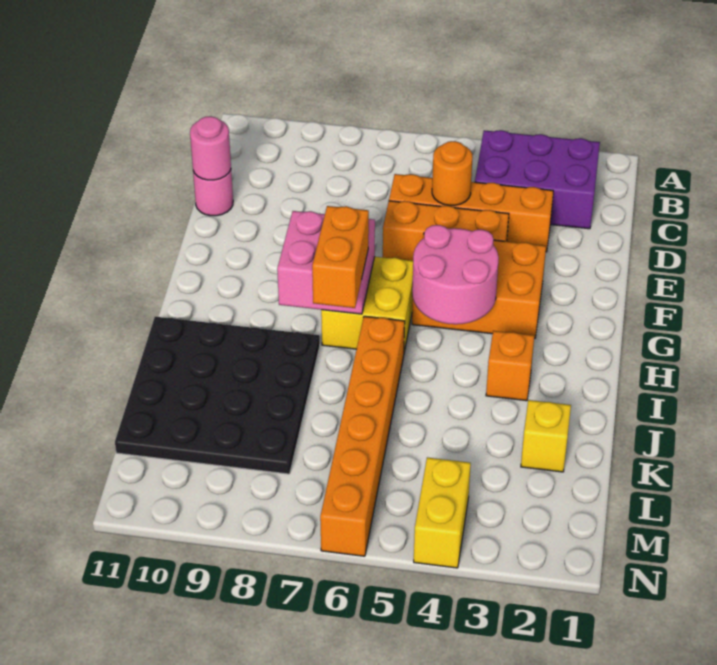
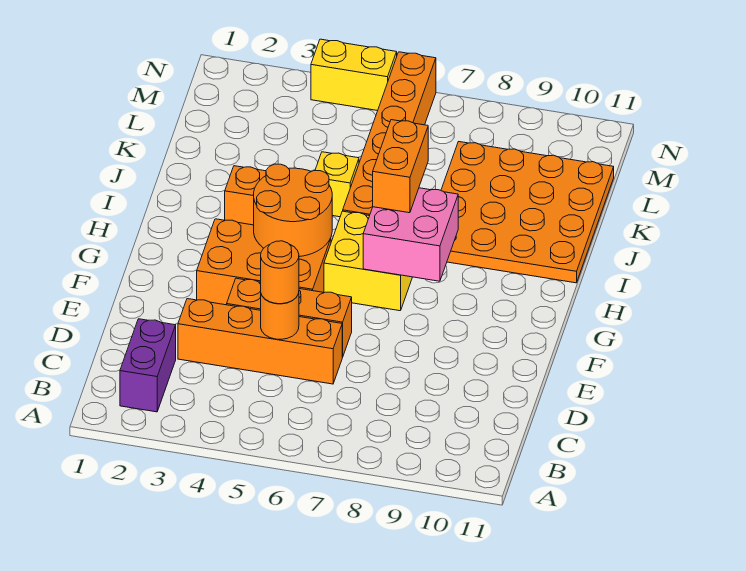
purple brick B2:C4 level 1 -> purple brick B2:C2 level 1
none -> orange round brick D5 level 3
pink round brick D11 level 1 -> none
pink round brick D11 level 2 -> none
pink round brick G4:H5 level 2 -> orange round brick G4:H5 level 2
black plate I8:L11 level 1 -> orange plate I8:L11 level 1
yellow brick K2 level 1 -> yellow brick J5 level 1
yellow brick M4:N4 level 1 -> yellow brick N4:N5 level 1

